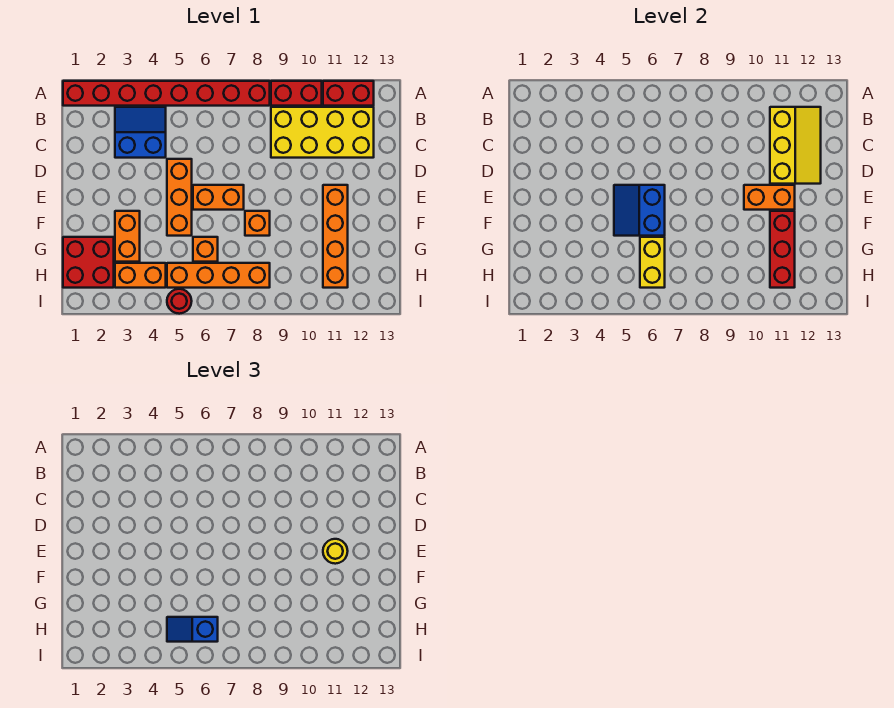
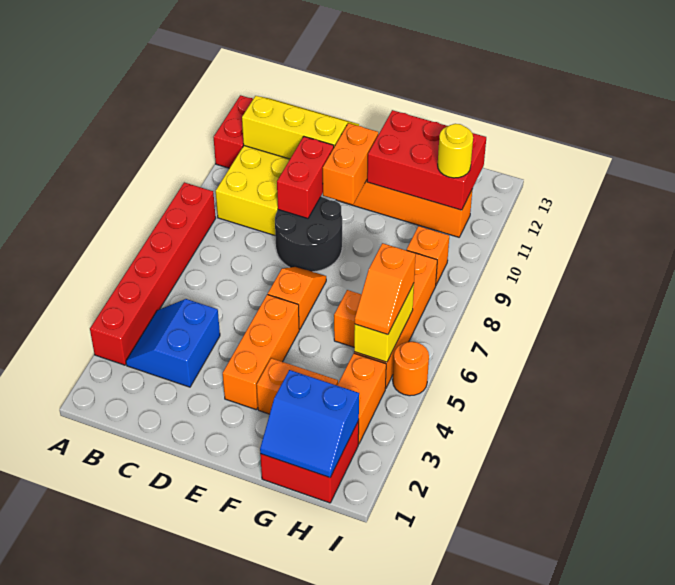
red brick A1:A8 level 1 -> red brick A3:A8 level 1
red brick A9:A10 level 1 -> red brick D9:D10 level 2
orange brick D5:F5 level 1 -> orange brick E3:E5 level 1
none -> black round brick D8:E9 level 1
blue slope E5:F6 level 2 top 6 -> blue slope G1:H2 level 2 top 2
orange brick E6:E7 level 1 -> orange slope E6:E7 level 1 top 6
yellow round brick E11 level 3 -> yellow round brick H11 level 3
orange brick F8 level 1 -> orange brick H9 level 1
red brick F11:H11 level 2 -> red brick F11:H12 level 2
yellow brick G6:H6 level 2 -> yellow brick H5:H6 level 2
blue slope H5:H6 level 3 top 6 -> orange slope H5:H6 level 3 top 6
red round brick I5 level 1 -> orange round brick I5 level 1

